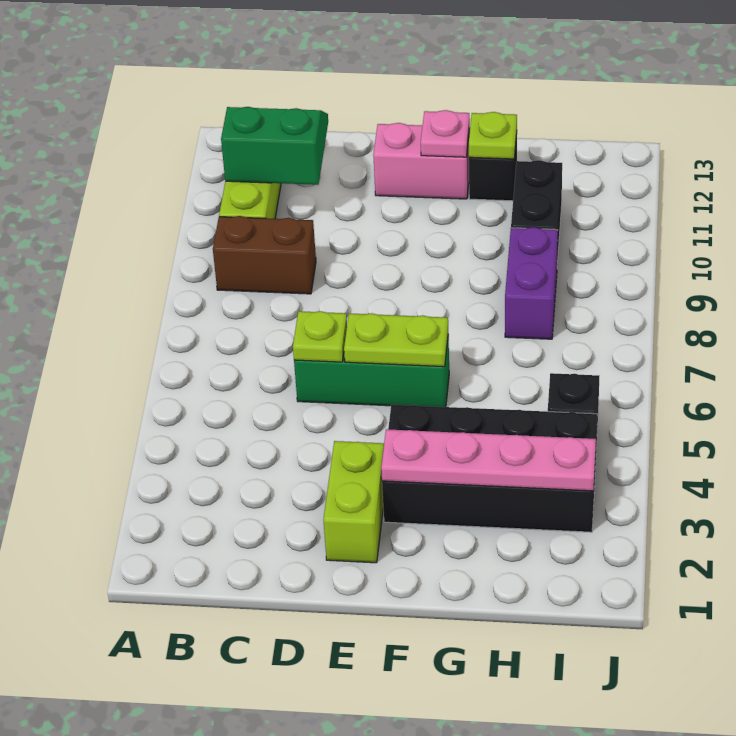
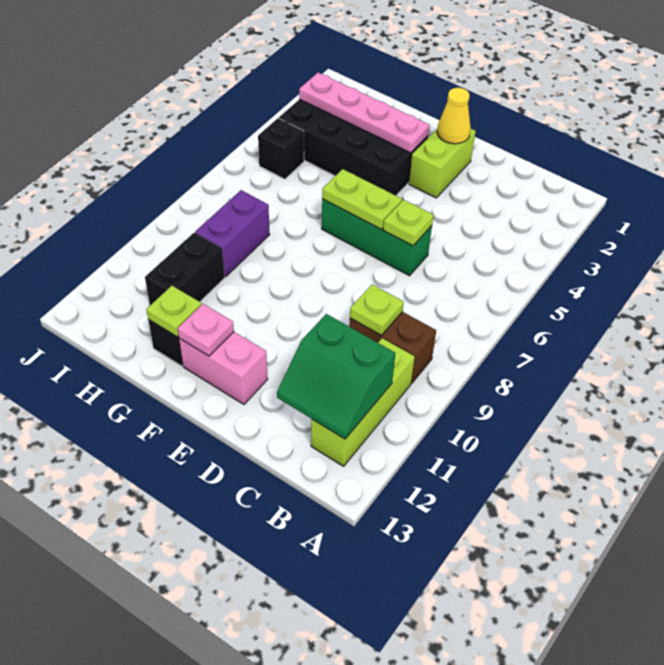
none -> lime plate C9 level 2
none -> yellow cone E2 level 2

